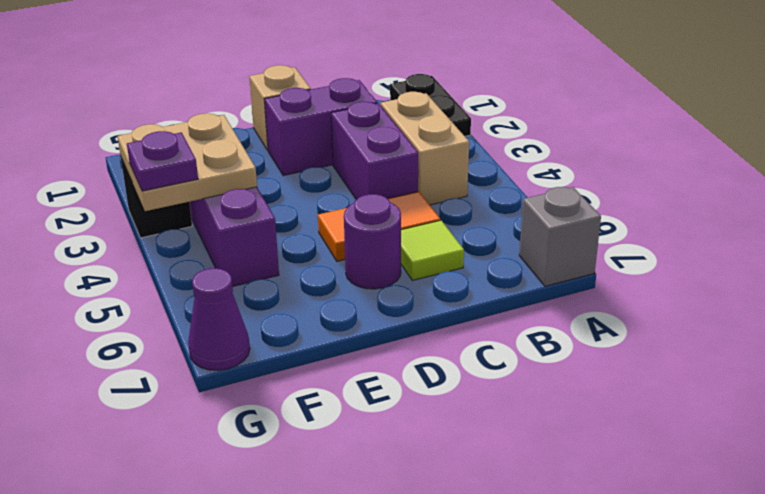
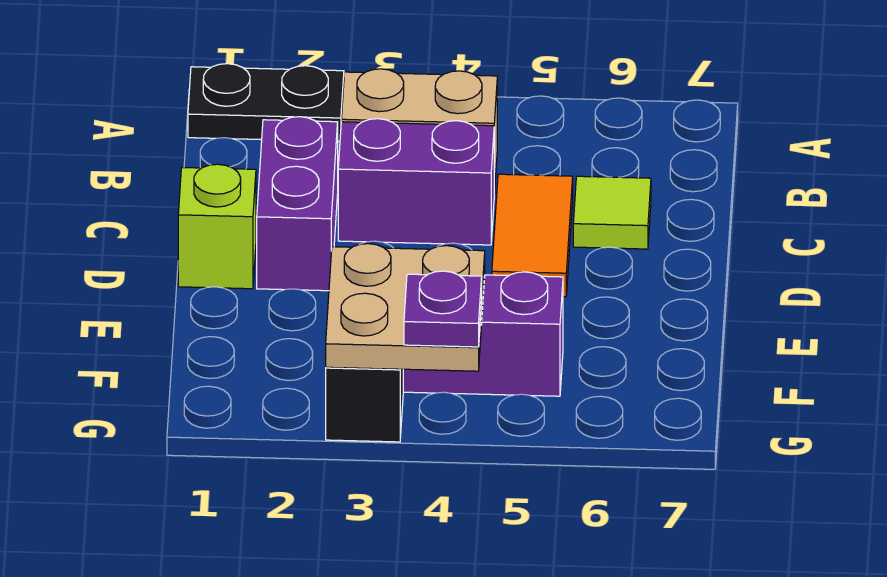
grey brick A7 level 1 -> none
tan brick D1 level 1 -> lime brick D1 level 1
purple round brick D6 level 1 -> none
purple cone G7 level 1 -> none

